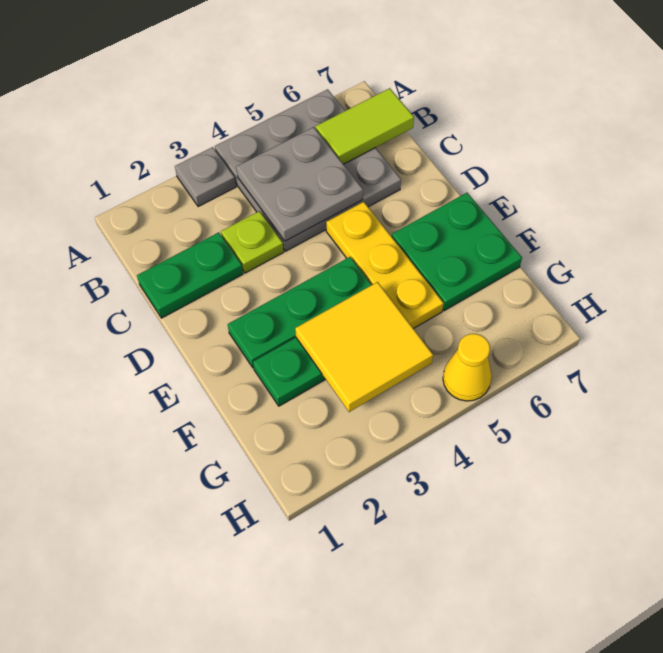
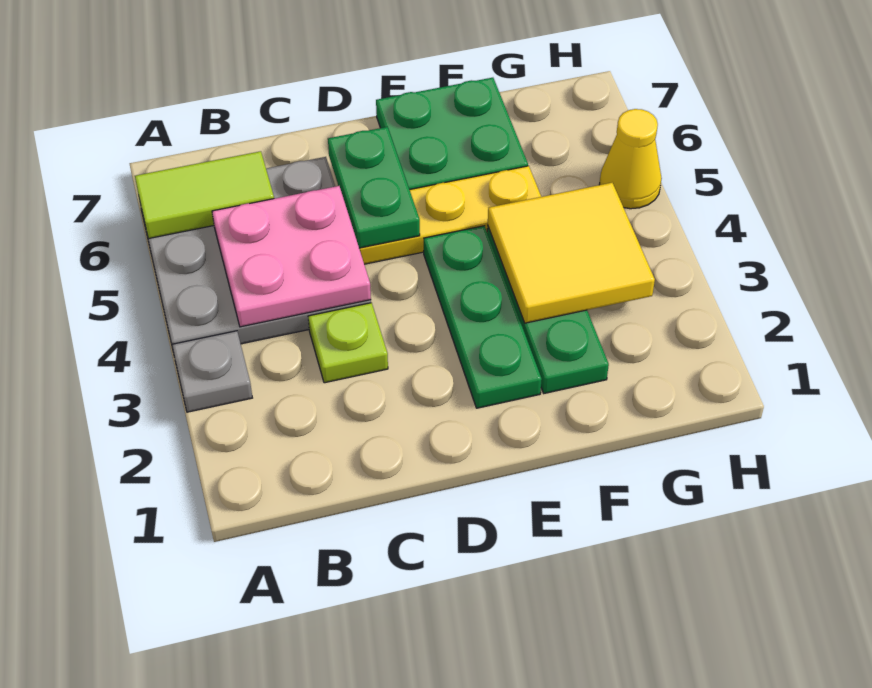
grey plate B4:C5 level 2 -> pink plate B4:C5 level 2
lime tile B6:B7 level 2 -> lime tile A6:B6 level 2
green plate C1:C2 level 1 -> green plate D5:D6 level 2

